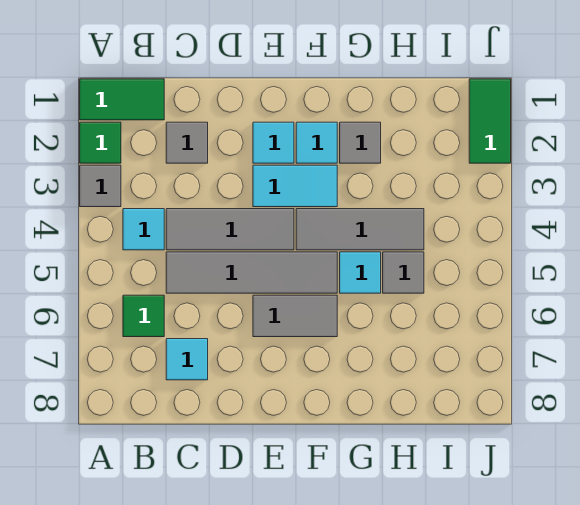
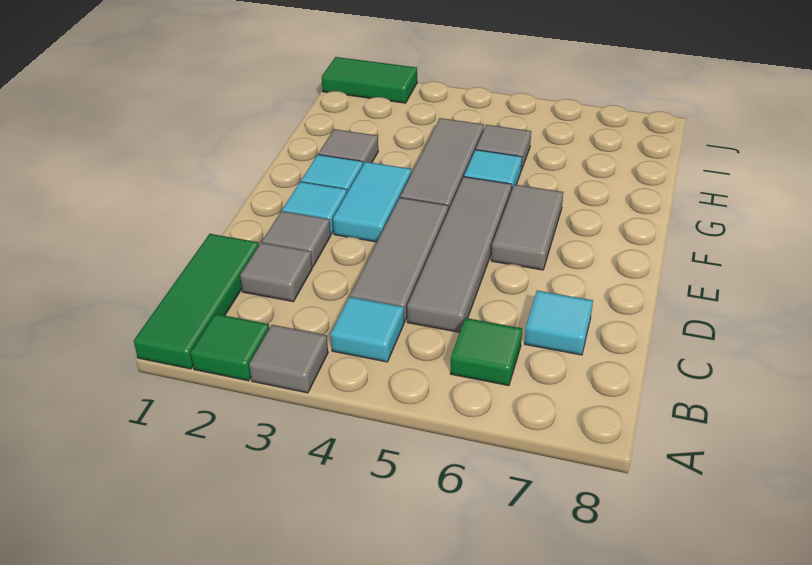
green tile A1:B1 level 1 -> green tile A1:C1 level 1
none -> grey tile D2 level 1

